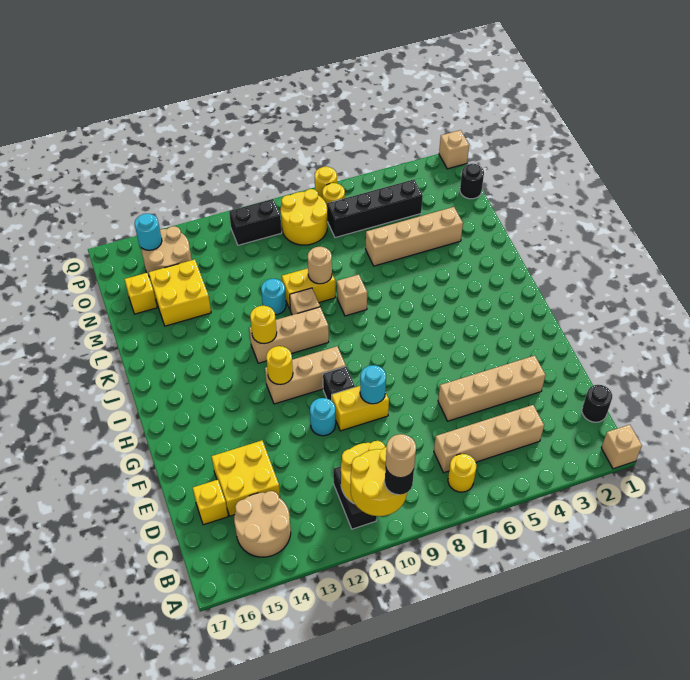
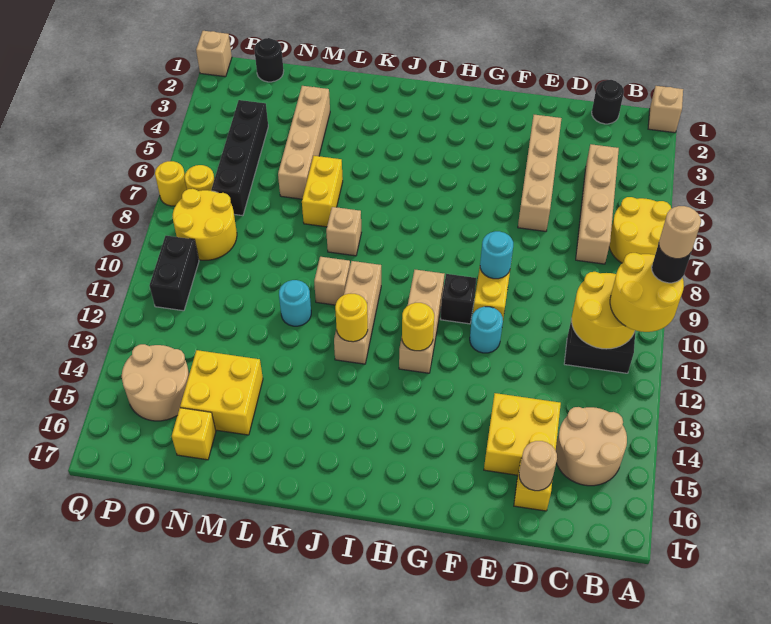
yellow round brick B7 level 1 -> yellow round brick A6:B7 level 1
yellow brick L9:L10 level 1 -> yellow brick L6:L7 level 1
tan round brick L9 level 2 -> tan round brick D16 level 2
cyan round brick P15 level 2 -> none

